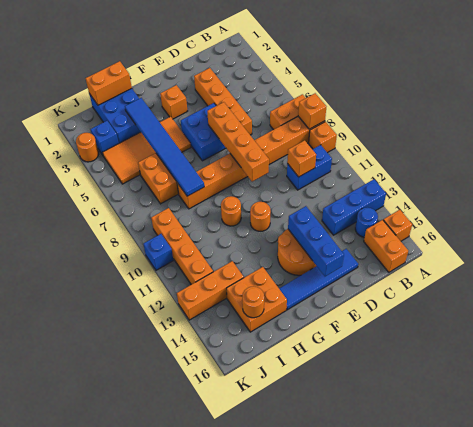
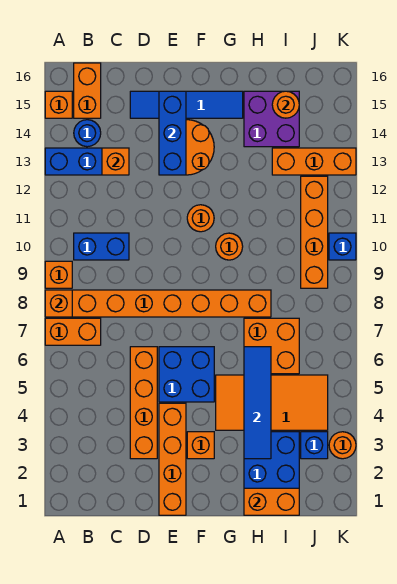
orange brick C10 level 2 -> orange brick C13 level 2
orange brick E6:E9 level 2 -> orange brick E1:E4 level 1
blue tile H3:H8 level 2 -> blue tile H3:H6 level 2
orange brick H14:I15 level 1 -> purple brick H14:I15 level 1

